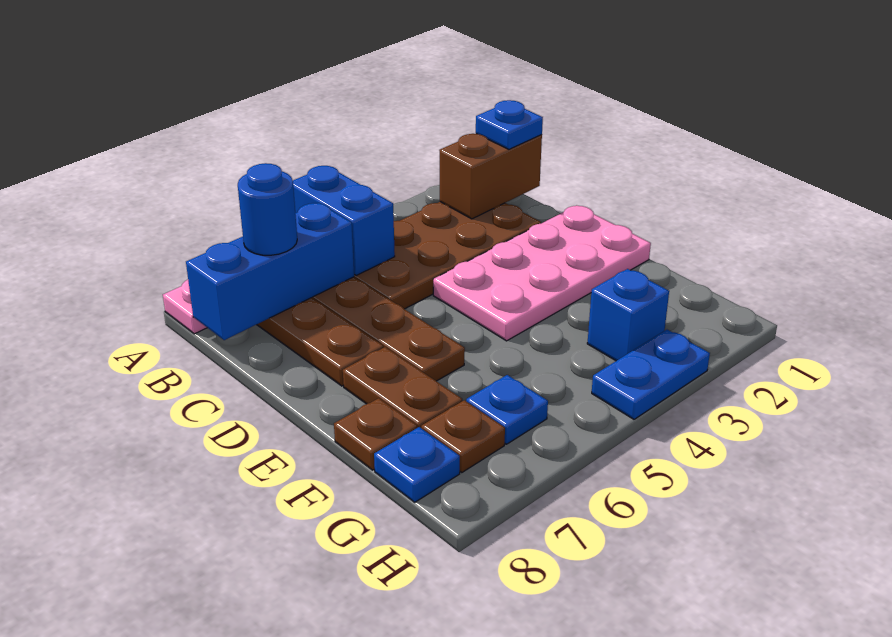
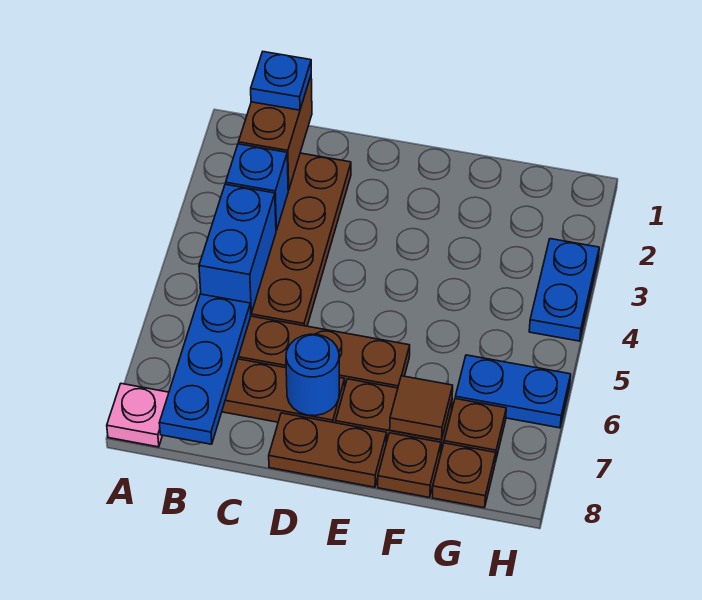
blue brick A5:B5 level 2 -> blue brick B4:B5 level 2
blue brick B6:B8 level 2 -> blue plate B6:B8 level 2
blue round brick B7 level 3 -> blue round brick D7 level 2
pink plate D1:E4 level 1 -> none
none -> brown plate D8:E8 level 1
none -> brown tile F7 level 2
blue brick G3 level 1 -> blue brick B3 level 2
blue plate G6 level 1 -> blue plate G6:H6 level 1
blue plate G8 level 1 -> brown plate G8 level 1

